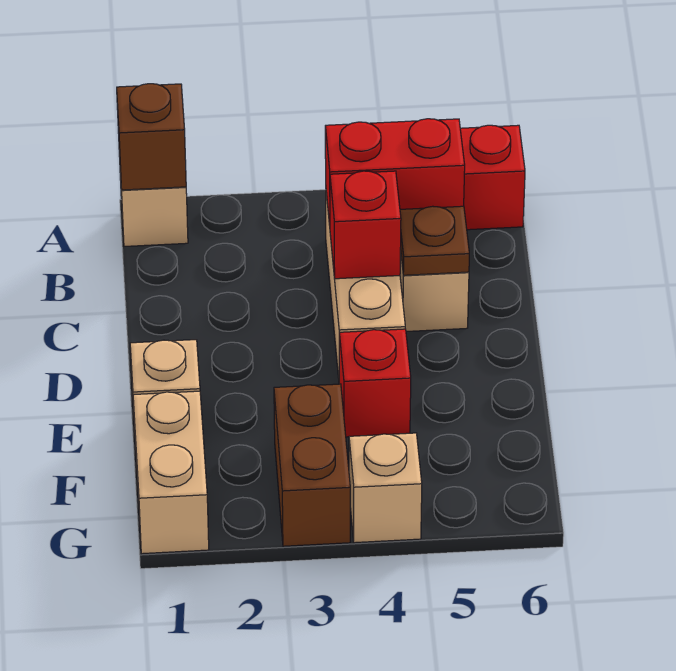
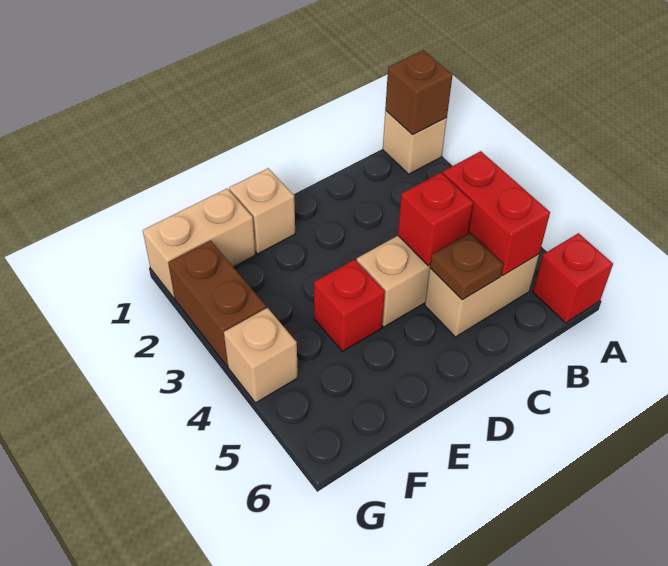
brown brick F3:G3 level 1 -> brown brick G2:G3 level 1

